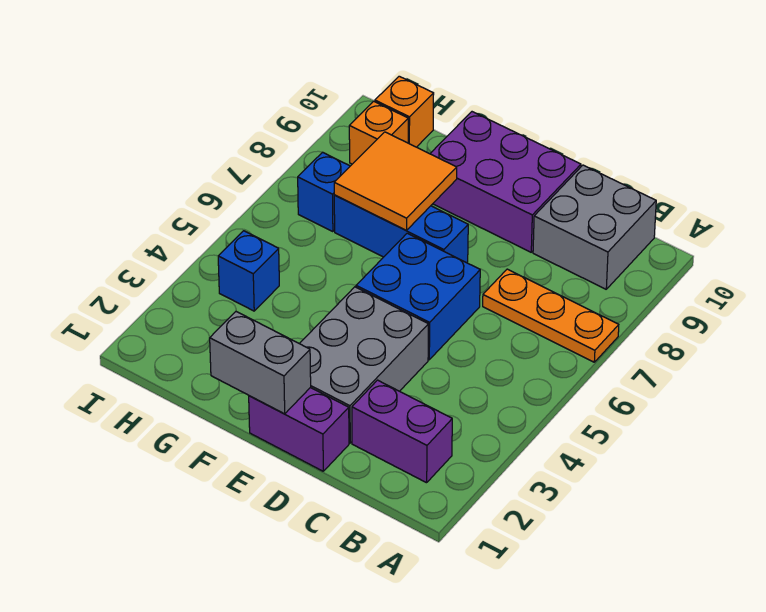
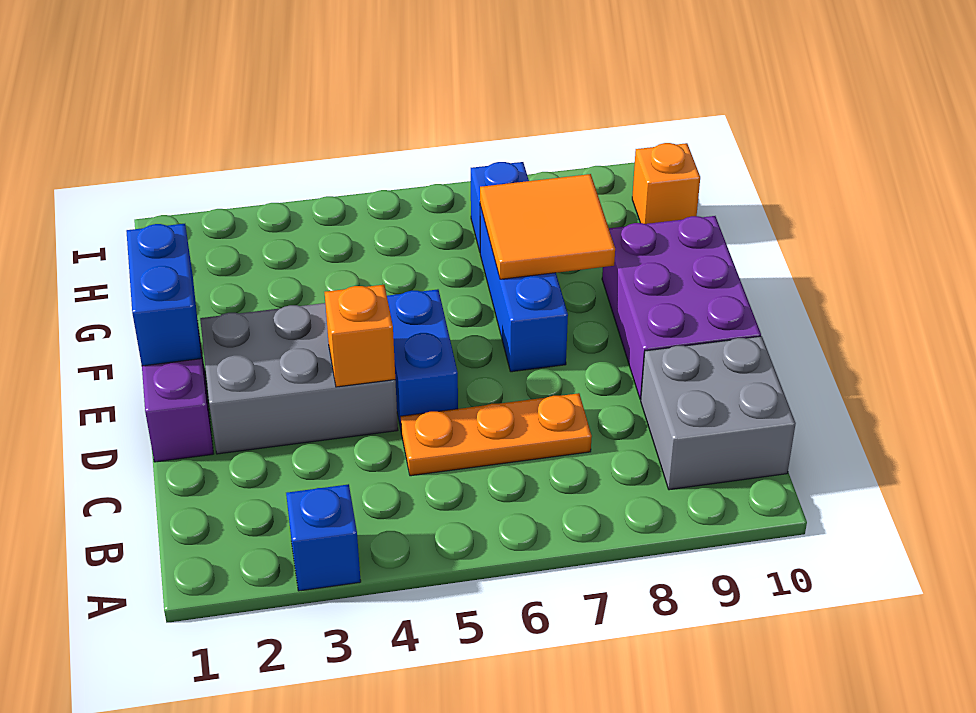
orange plate A7:C7 level 1 -> orange plate C5:C7 level 1
purple brick B2:C2 level 1 -> none
blue brick D5:E6 level 1 -> blue brick D5:E5 level 1
grey brick E1:F1 level 2 -> blue brick E1:F1 level 2
blue brick H4 level 1 -> blue brick A3 level 1
orange brick H9 level 1 -> orange brick D4 level 2

